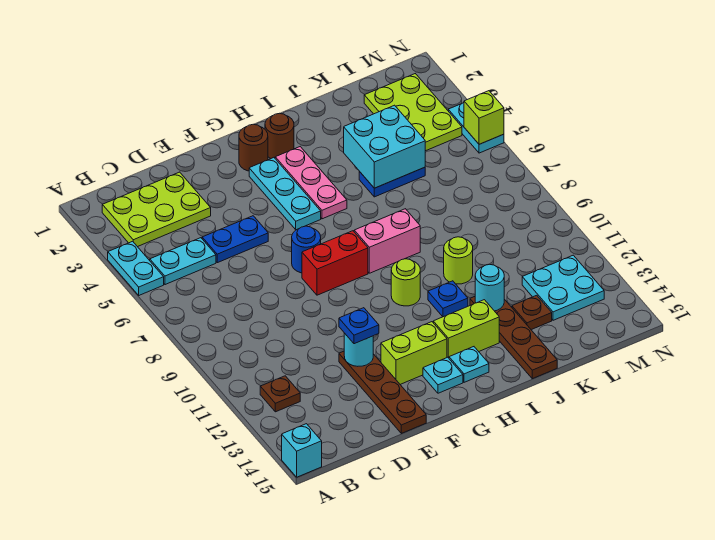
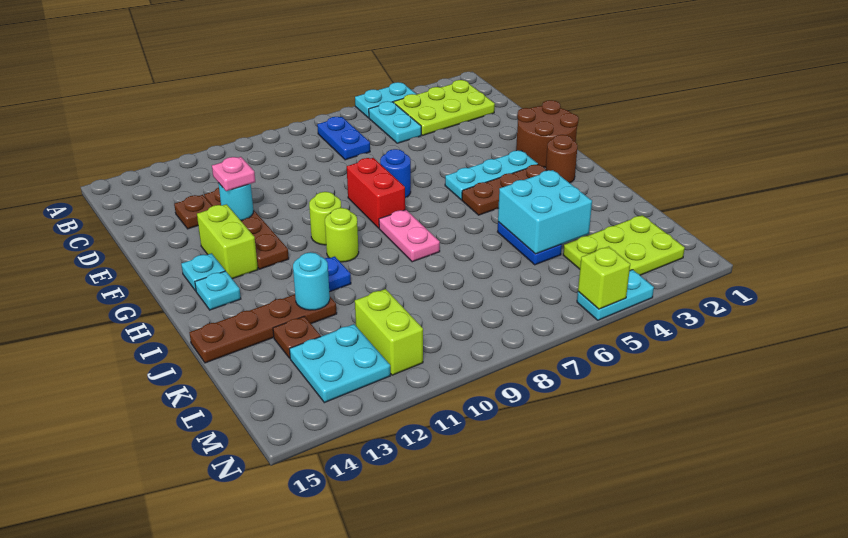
cyan brick A15 level 1 -> none
lime plate B2:D3 level 1 -> lime plate B2:C4 level 1
brown plate B12 level 1 -> brown plate D13 level 1
blue plate D5:E5 level 1 -> blue plate B7:C7 level 1
brown plate E12:E15 level 1 -> brown plate D12:G12 level 1
blue plate E12 level 3 -> pink plate E12 level 3
brown round brick G2 level 1 -> brown round brick F1:G2 level 1
pink plate H3:H5 level 1 -> brown plate H3:H5 level 1
pink brick H8:I8 level 1 -> pink plate H8:I8 level 1
lime brick H13:I13 level 1 -> lime brick L11:M11 level 1
lime round brick J10 level 1 -> lime round brick G10 level 1

